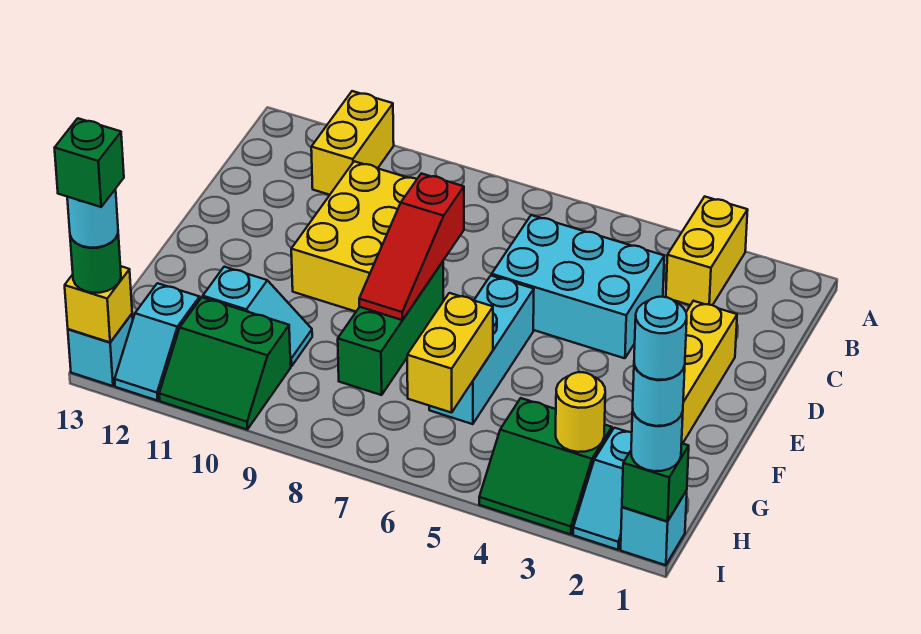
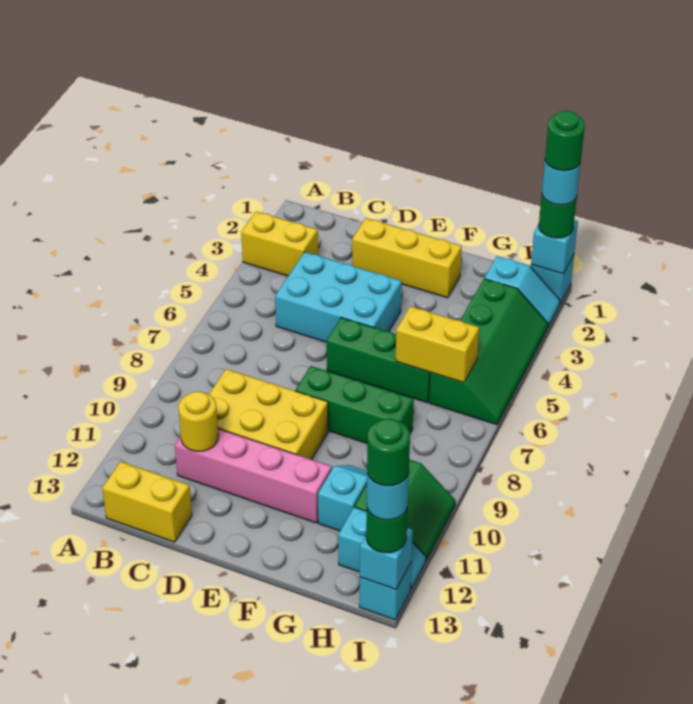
yellow brick A11:B11 level 1 -> yellow brick B13:C13 level 1
cyan brick C4:D6 level 1 -> cyan brick C4:E5 level 1
none -> pink brick C11:F11 level 1
red slope D8:F8 level 2 top D -> none
cyan brick E6:G6 level 1 -> green brick E6:G6 level 1
green slope H3:I4 level 1 top H -> green slope H3:I6 level 1 top H
yellow round brick H3 level 2 -> yellow round brick C11 level 2
green brick I1 level 2 -> cyan brick I1 level 2
cyan round brick I1 level 3 -> green round brick I1 level 3
cyan round brick I1 level 5 -> green round brick I1 level 5
yellow brick I13 level 2 -> cyan brick I13 level 2
green brick I13 level 5 -> green round brick I13 level 5

